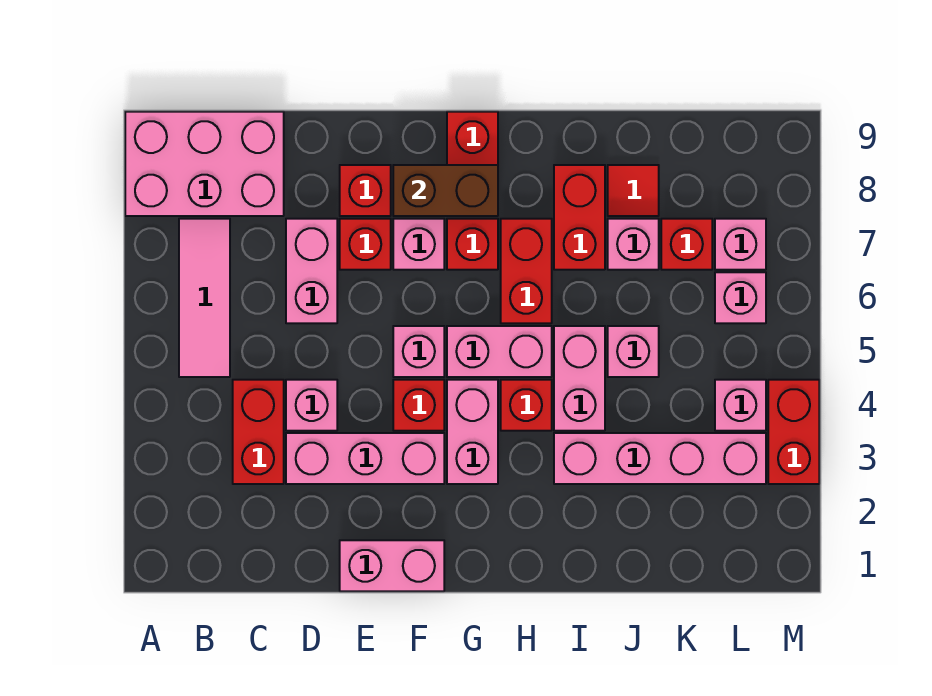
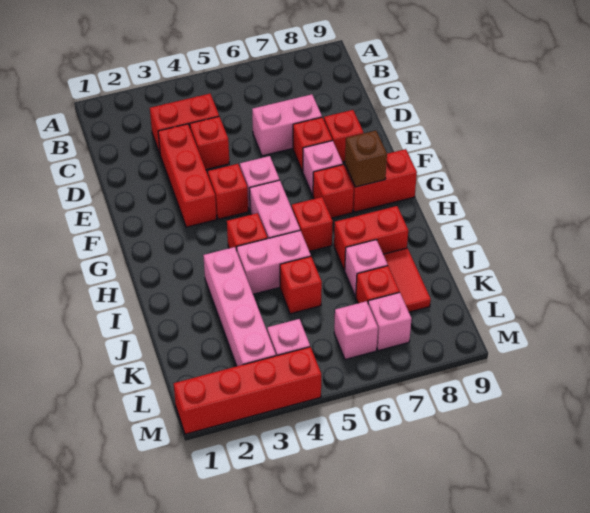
pink brick A8:C9 level 1 -> none
pink tile B5:B7 level 1 -> none
pink brick D3:F3 level 1 -> red brick D3:F3 level 1
pink brick D4 level 1 -> red brick D4 level 1
pink brick E1:F1 level 1 -> none
brown brick F8:G8 level 2 -> brown brick G8 level 2
pink brick G3:G4 level 1 -> none
red brick H6:H7 level 1 -> red brick H6 level 1
pink brick J5 level 1 -> red brick J5 level 1
red tile J8 level 1 -> red tile J8:K8 level 1
red brick M3:M4 level 1 -> red brick M1:M4 level 1

